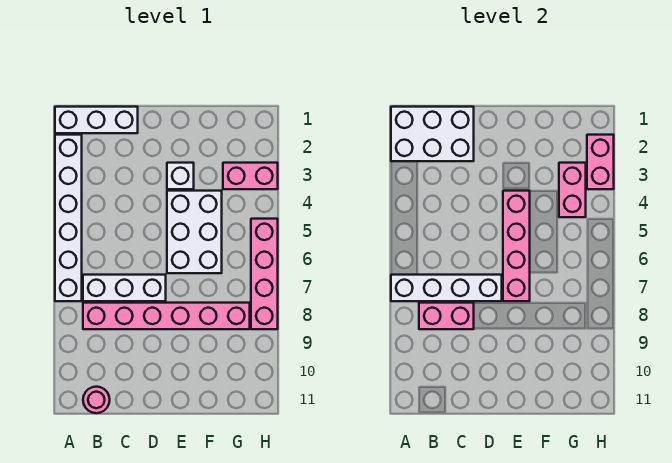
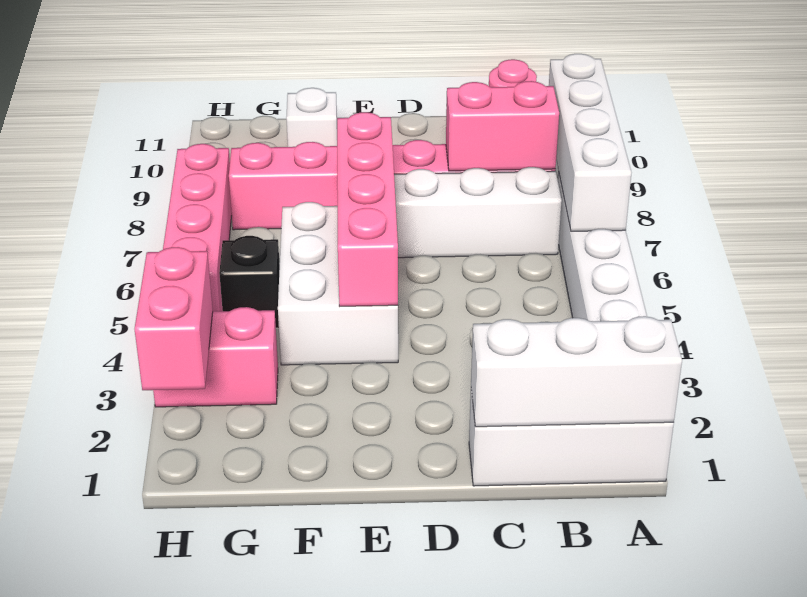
white brick A1:C2 level 2 -> white brick A1:C1 level 2
white brick A7:D7 level 2 -> white brick A6:A9 level 2
white brick E3 level 1 -> white brick F10 level 1
pink brick G3:G4 level 2 -> none
none -> black brick G5 level 1

